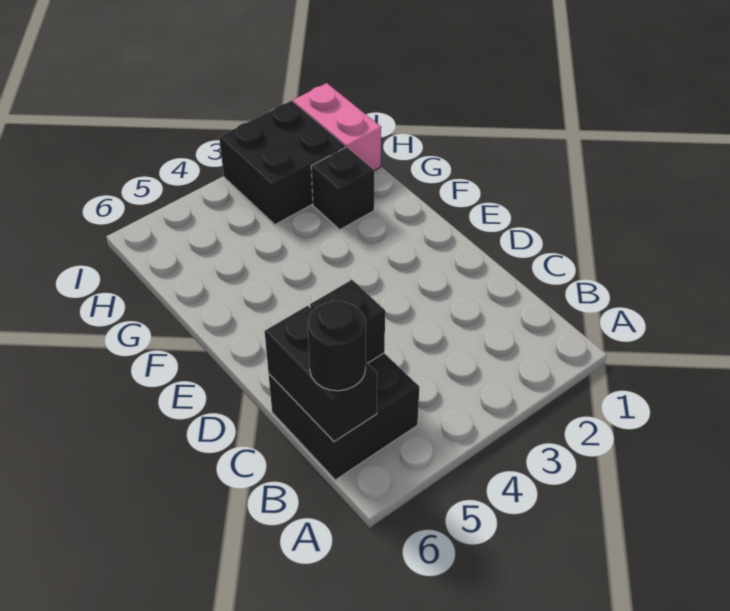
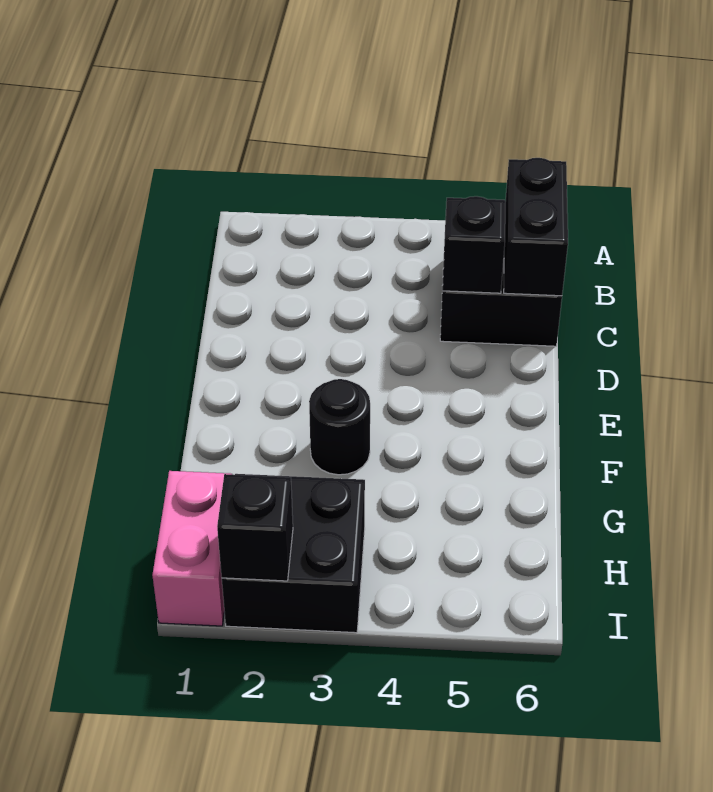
black round brick B6 level 3 -> black round brick F3 level 1
black brick G2 level 1 -> black brick I2 level 2

